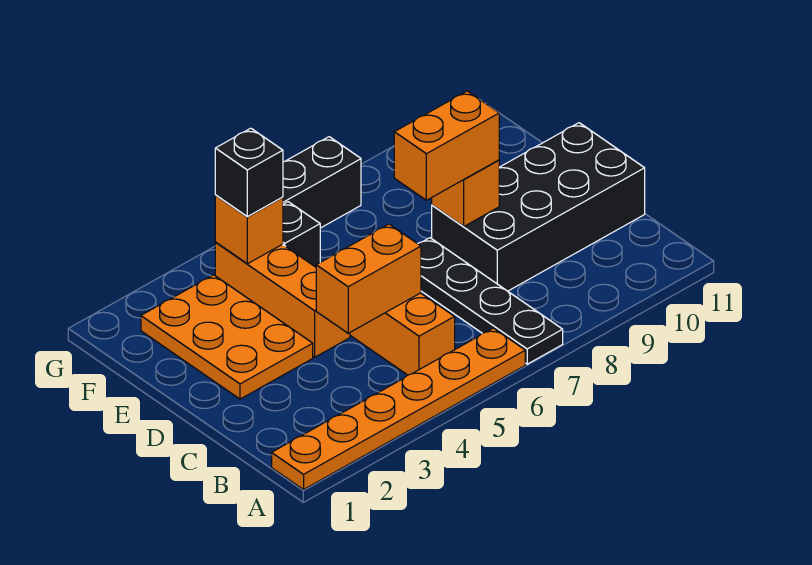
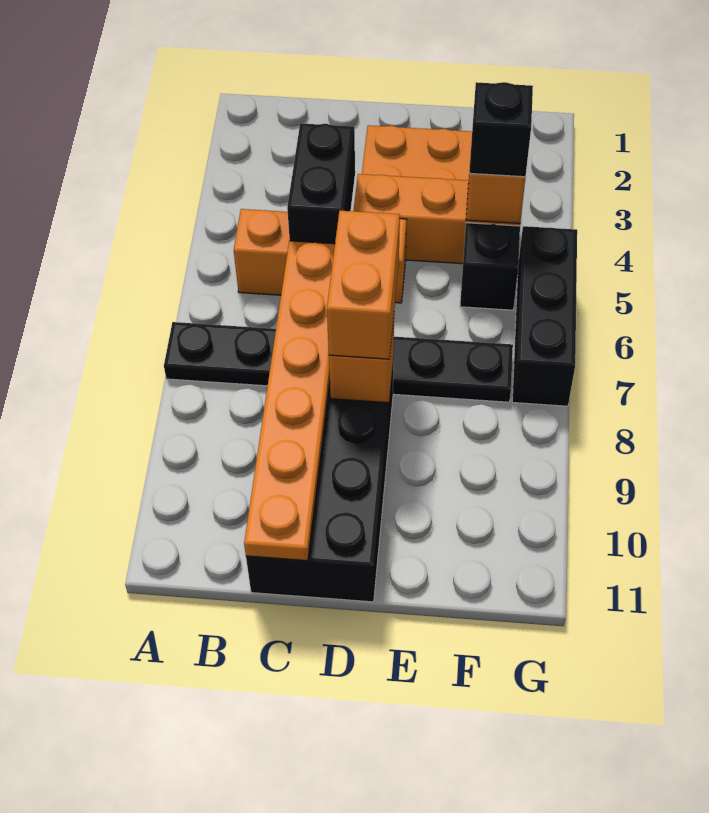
orange plate A1:A6 level 1 -> orange plate C6:C11 level 2
black plate A7:D7 level 1 -> black plate A7:F7 level 1
orange brick C4:C5 level 2 -> black brick C4:C5 level 2

